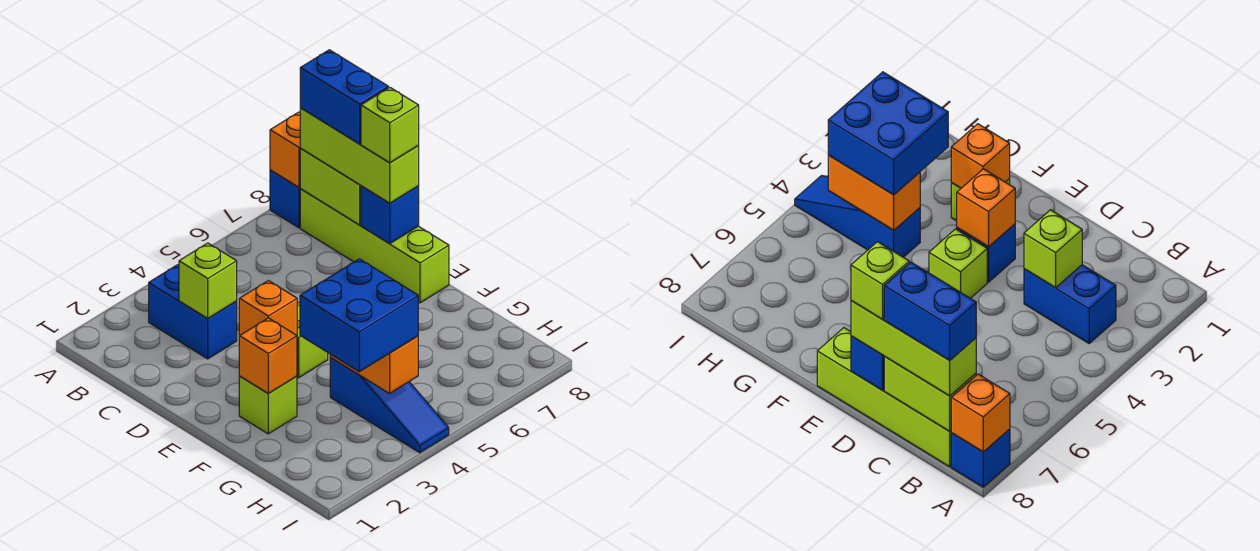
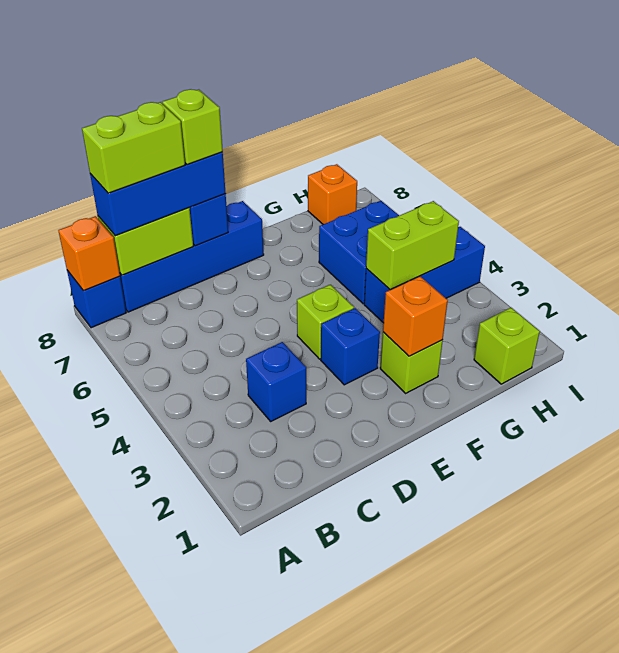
blue brick B3:C3 level 1 -> blue brick C3 level 1
lime brick B8:E8 level 1 -> blue brick B8:E8 level 1
lime brick B8:D8 level 3 -> blue brick B8:D8 level 3
blue brick B8:C8 level 4 -> lime brick B8:C8 level 4
lime brick C3 level 2 -> lime brick H1 level 1
orange brick E3 level 2 -> orange brick H8 level 1
blue brick G3:H4 level 3 -> blue brick G5:H6 level 1
blue slope G4:I4 level 1 top G -> blue brick G4:I4 level 1
orange brick G4:H4 level 2 -> lime brick G4:H4 level 2

